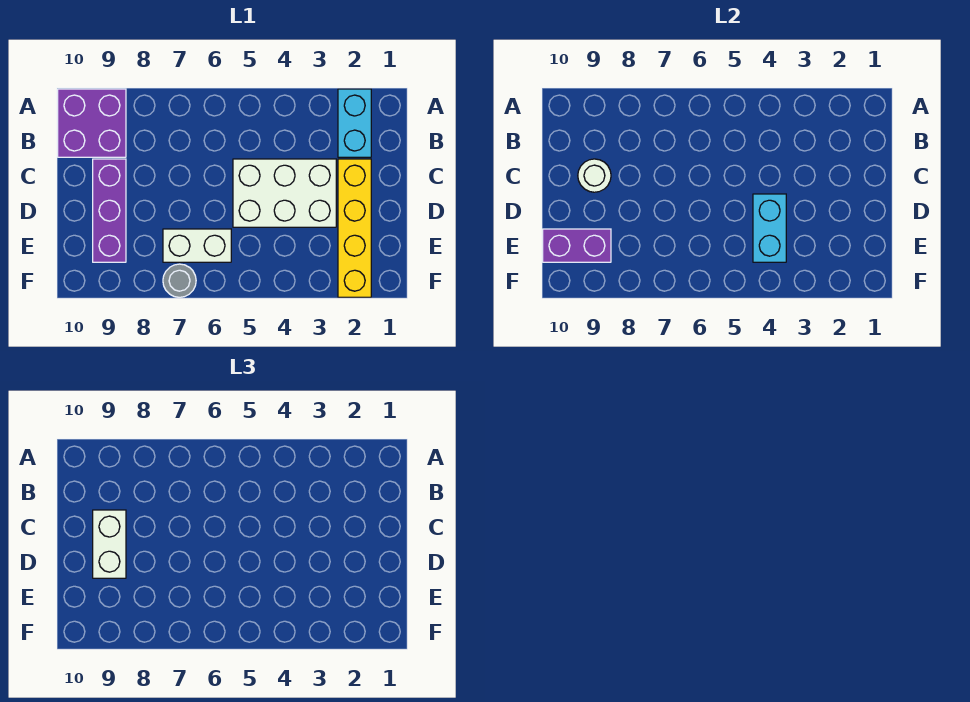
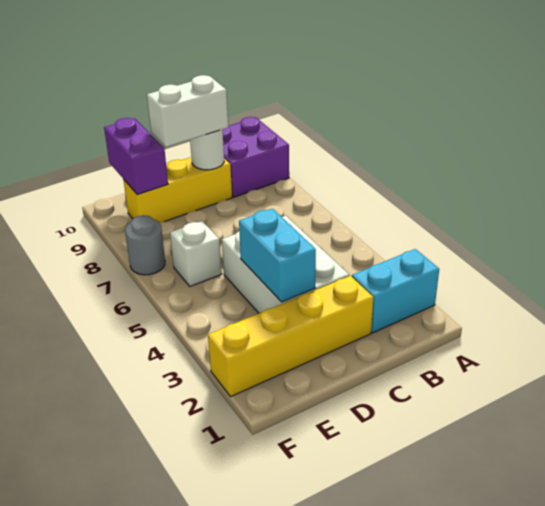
purple brick C9:E9 level 1 -> yellow brick C9:E9 level 1
cyan brick D4:E4 level 2 -> cyan brick D3:D4 level 2
white brick E6:E7 level 1 -> white brick E6 level 1

